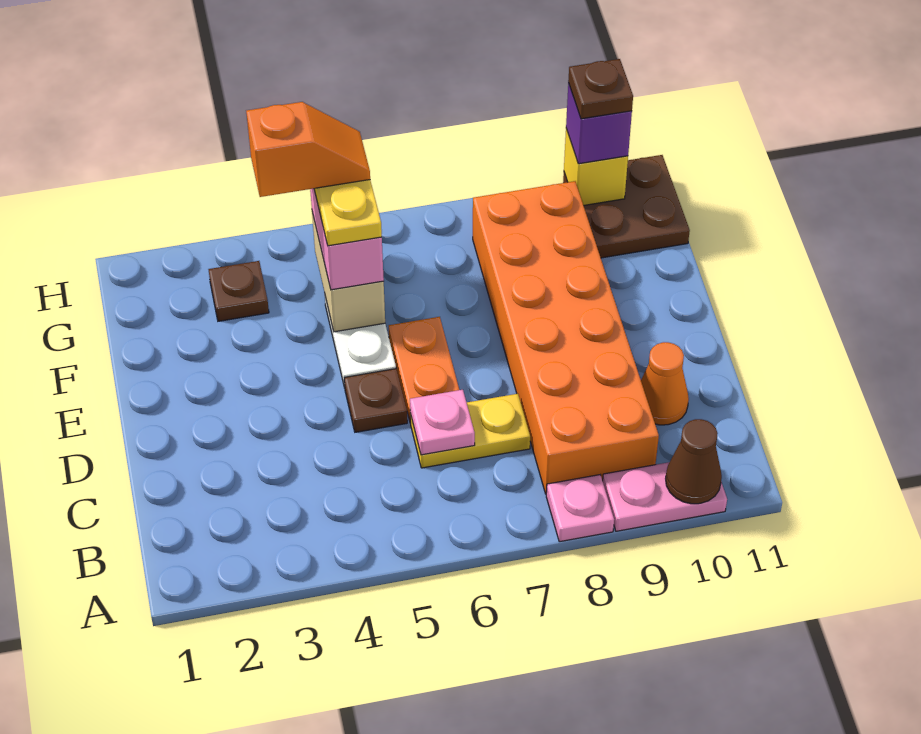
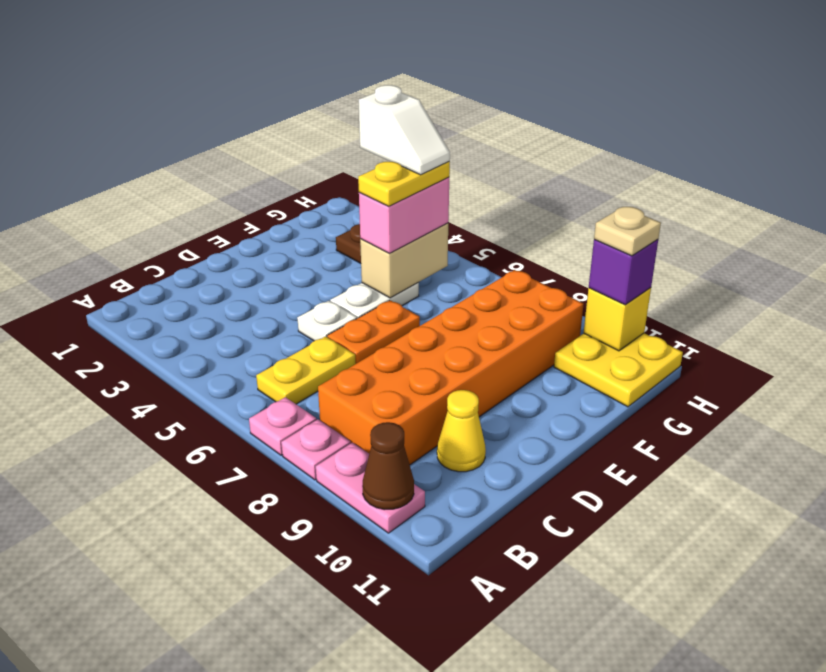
yellow plate C6:C7 level 1 -> yellow plate B6:C6 level 1
pink plate C6 level 2 -> pink plate A7 level 1
orange cone C10 level 1 -> yellow cone C10 level 1
brown plate D5 level 1 -> white plate D5 level 1
orange slope G4:G5 level 5 top 4 -> white slope G4:G5 level 5 top 4
brown plate G10:H11 level 1 -> yellow plate G10:H11 level 1
brown plate H10 level 4 -> tan plate H10 level 4

